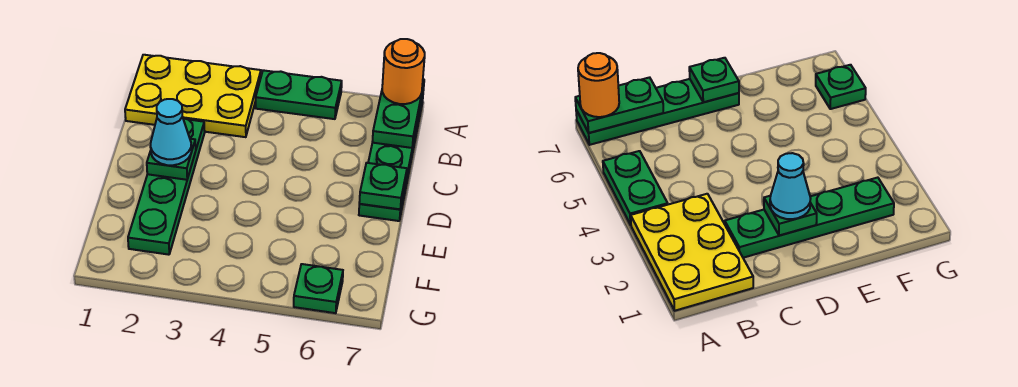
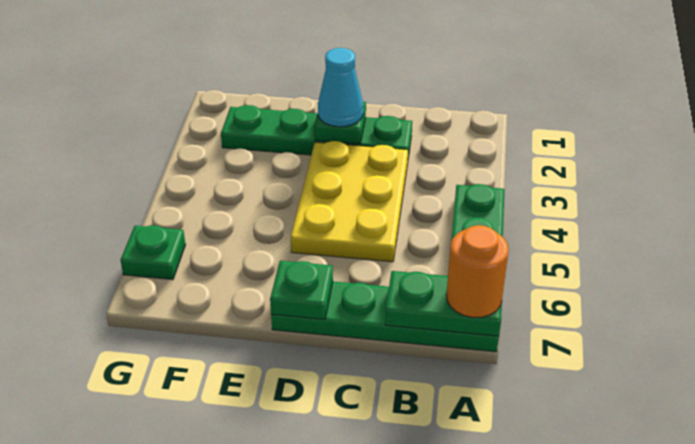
yellow plate A1:B3 level 1 -> yellow plate C3:D5 level 1

